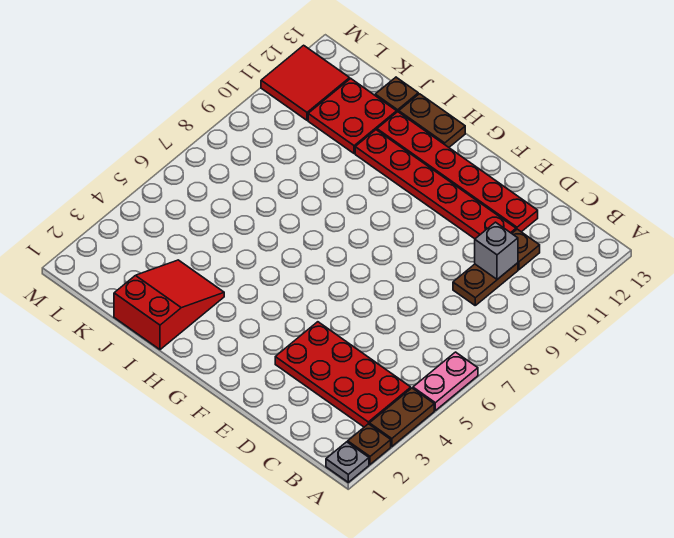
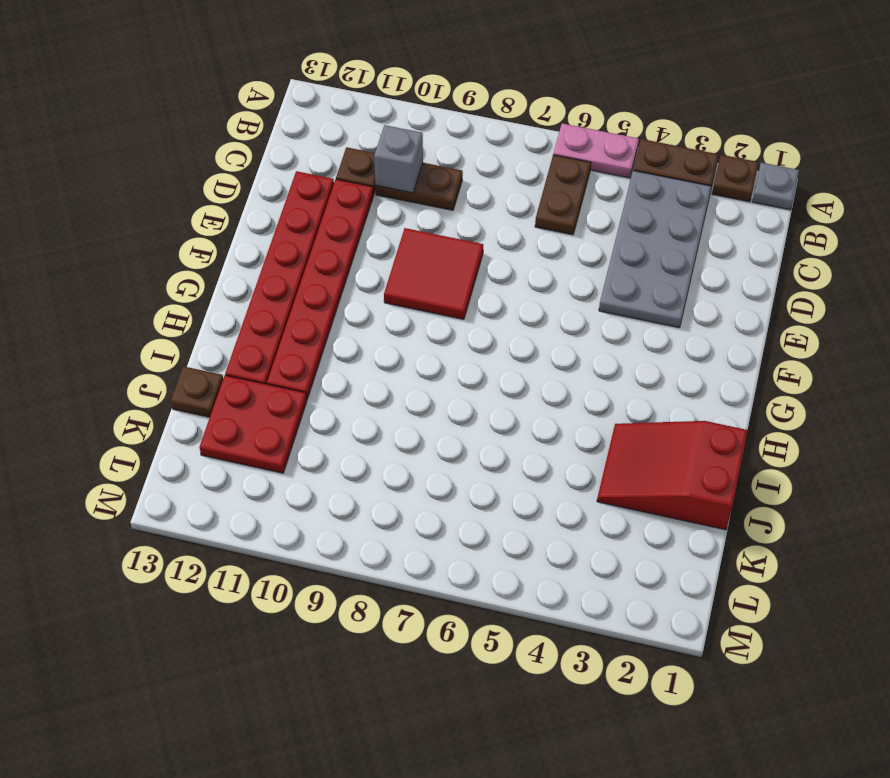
red plate B3:E4 level 1 -> grey plate B3:E4 level 1
brown plate H13:I13 level 1 -> brown plate B6:C6 level 1
red tile L11:M12 level 1 -> red tile E8:F9 level 1

